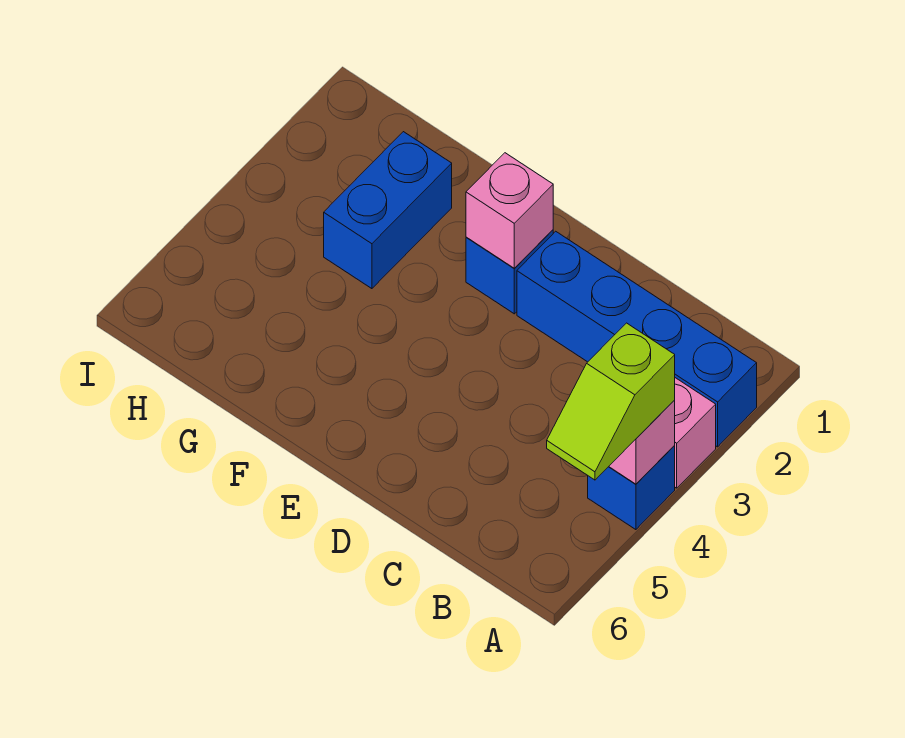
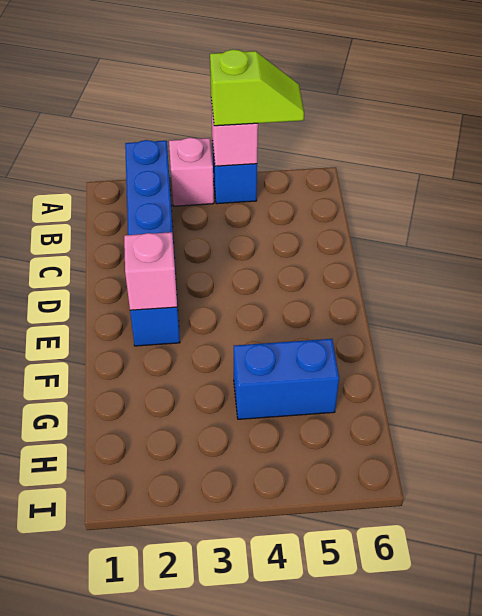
blue brick G2:G3 level 1 -> blue brick G4:G5 level 1

